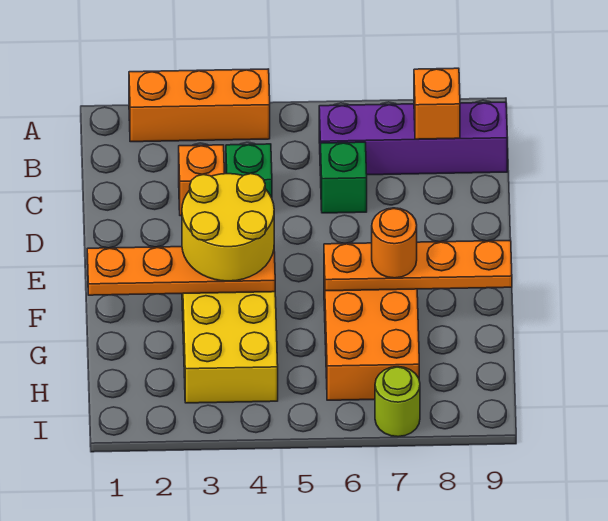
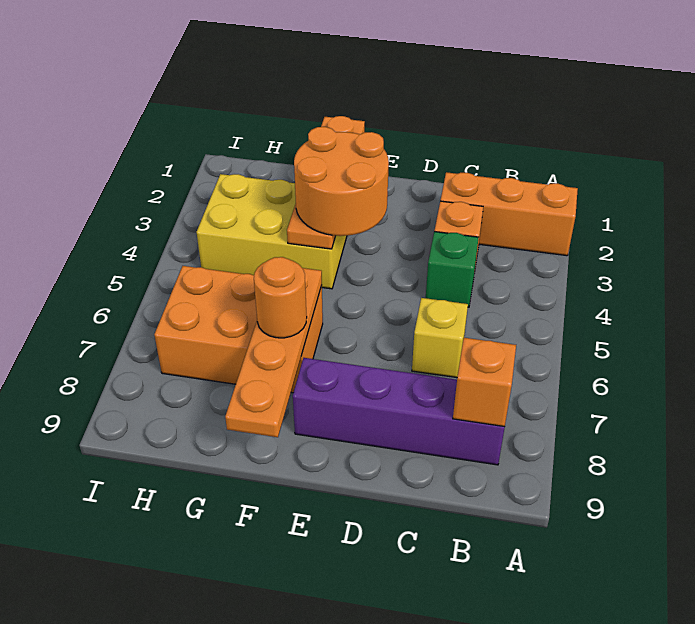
orange brick A2:A4 level 1 -> orange brick A2:C2 level 1
purple brick B6:B9 level 1 -> purple brick B8:E8 level 1
green brick C6 level 1 -> yellow brick C6 level 1
yellow round brick E3:F4 level 3 -> orange round brick E3:F4 level 3
lime round brick I7 level 1 -> none

